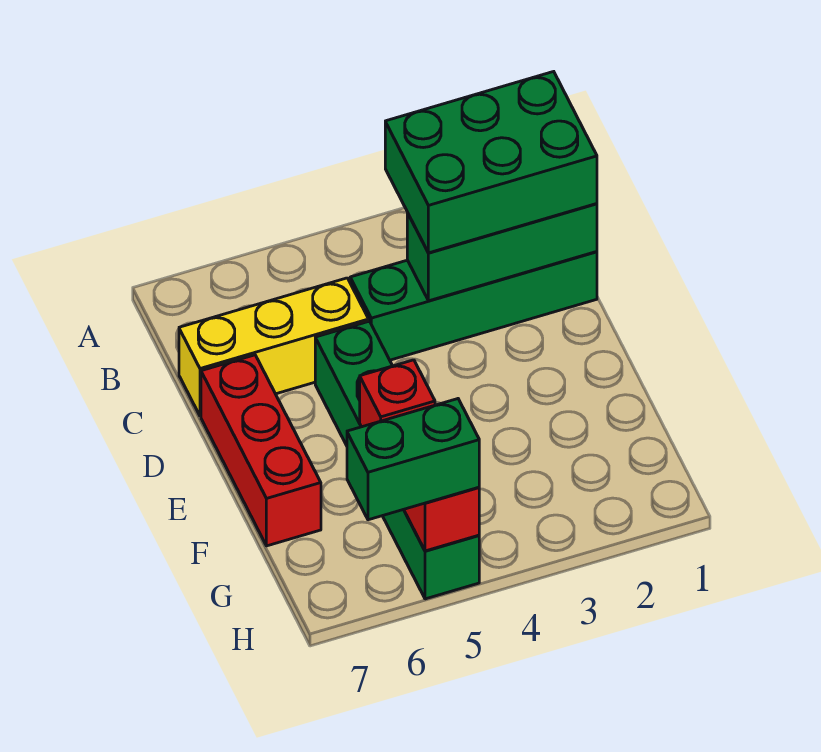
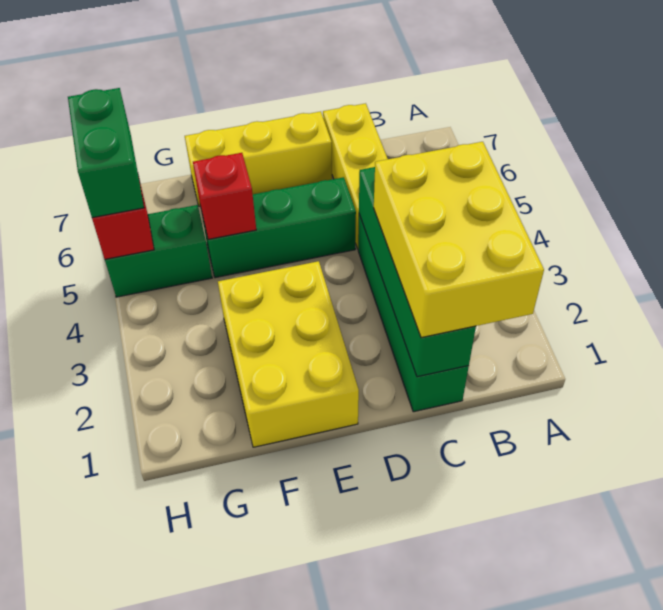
green brick B1:C3 level 3 -> yellow brick B1:C3 level 3
green brick C1:C3 level 2 -> green brick C1:C4 level 2
red brick D7:F7 level 1 -> yellow brick D7:F7 level 1
none -> yellow brick E1:F3 level 1

